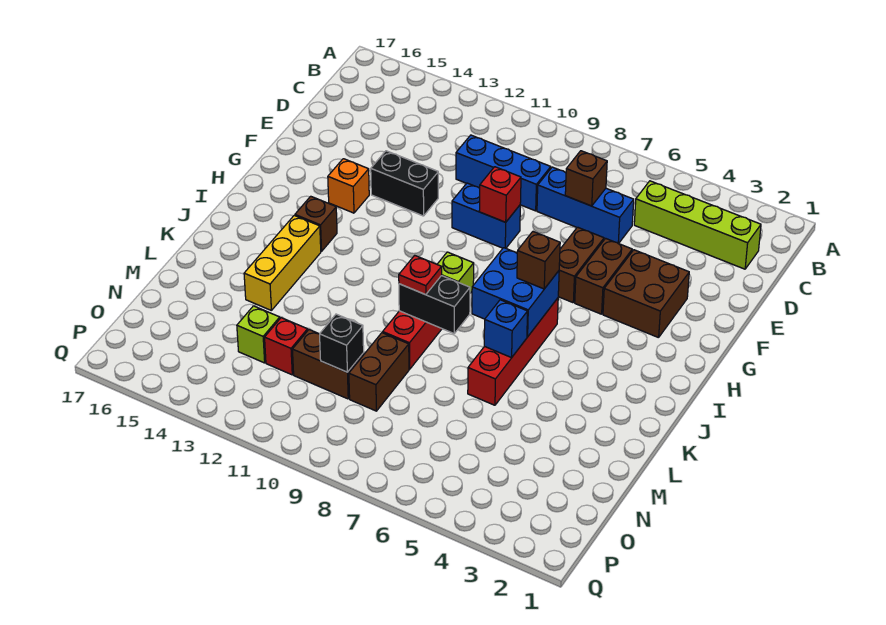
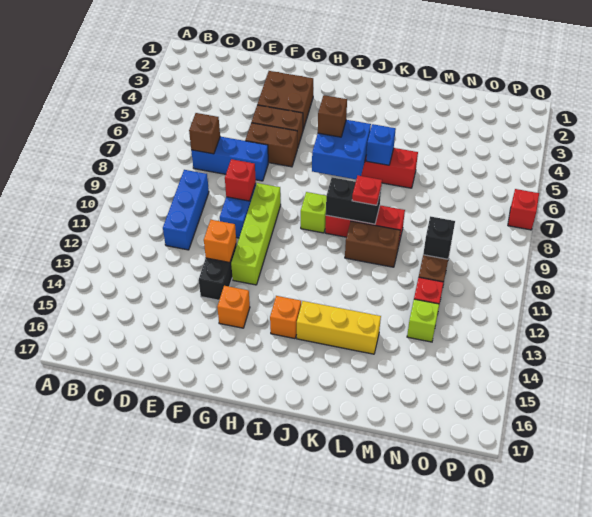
lime brick C2:C5 level 1 -> lime brick G9:G12 level 1
blue brick D6:D8 level 1 -> blue brick D7:F7 level 1
none -> orange brick F12 level 2
brown brick I14 level 1 -> orange brick I14 level 1
black brick K8:K9 level 2 -> black brick J9:K9 level 2
brown brick M9:N9 level 1 -> brown brick K10:L10 level 1
none -> red brick Q7 level 1

